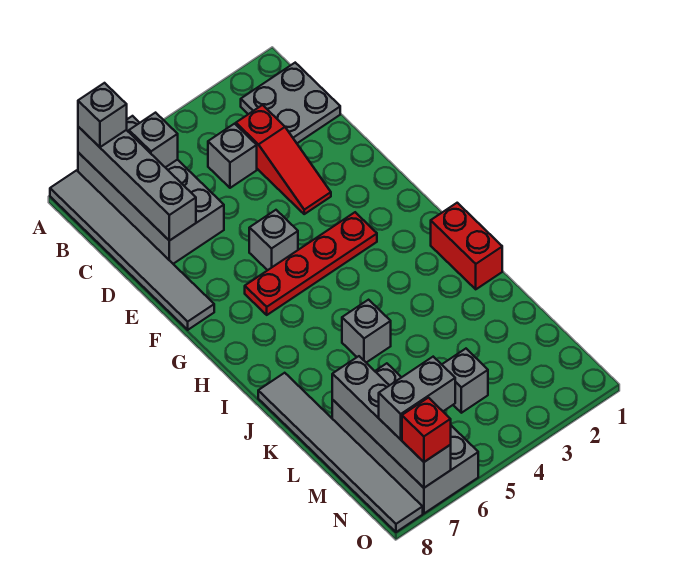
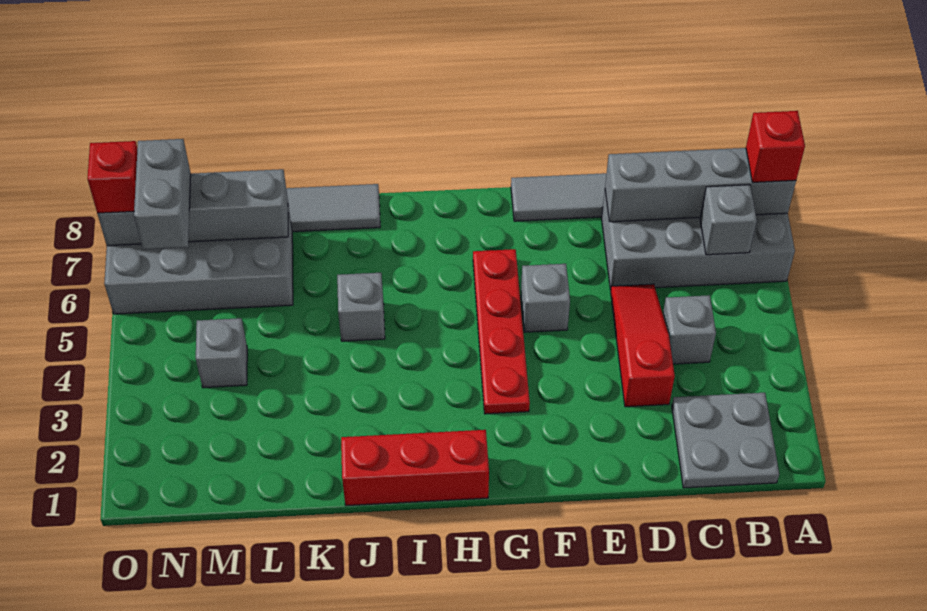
grey brick A7 level 3 -> red brick A7 level 3
red slope C3:E3 level 1 top C -> red slope D3:D5 level 1 top 3
red brick I1:J1 level 1 -> red brick H1:J1 level 1

